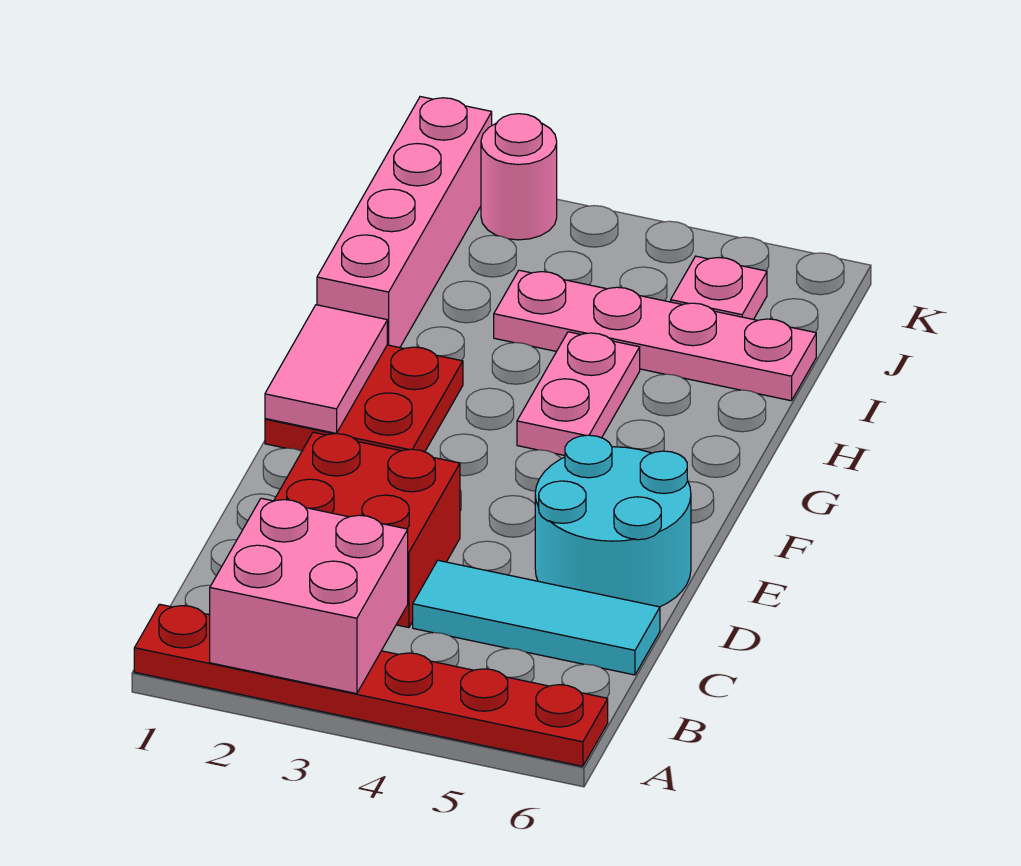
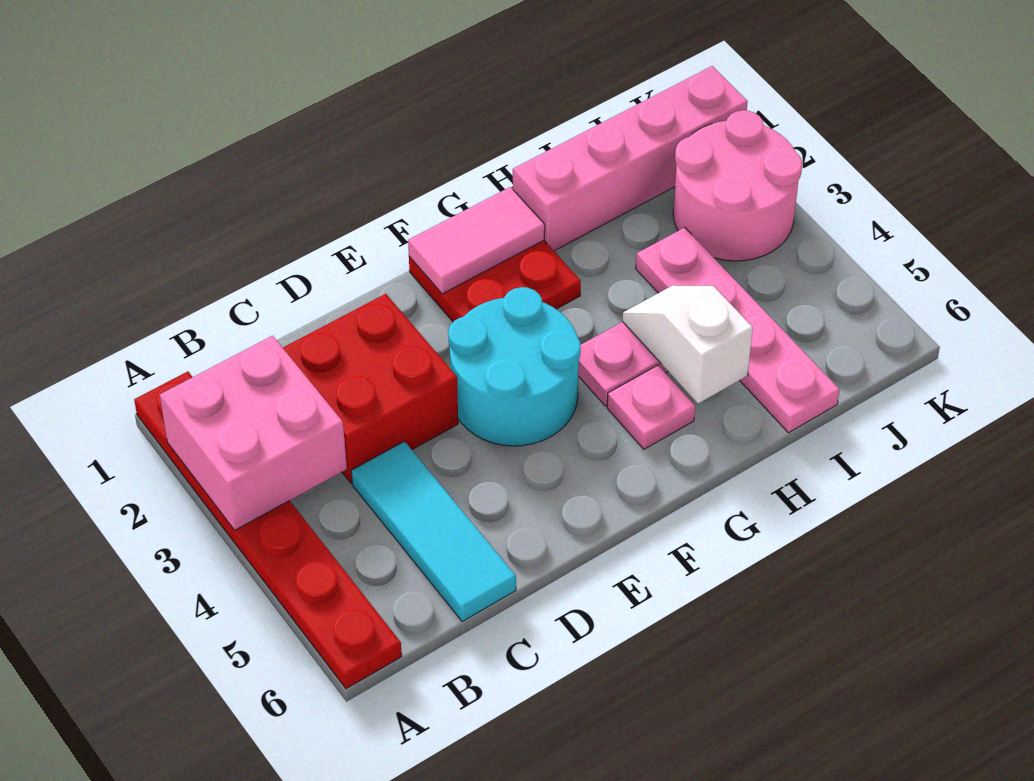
cyan round brick D5:E6 level 1 -> cyan round brick E3:F4 level 1
none -> white slope H4:H5 level 2 top 5
pink plate J5 level 1 -> pink plate G5 level 1
pink round brick K2 level 1 -> pink round brick J2:K3 level 1

